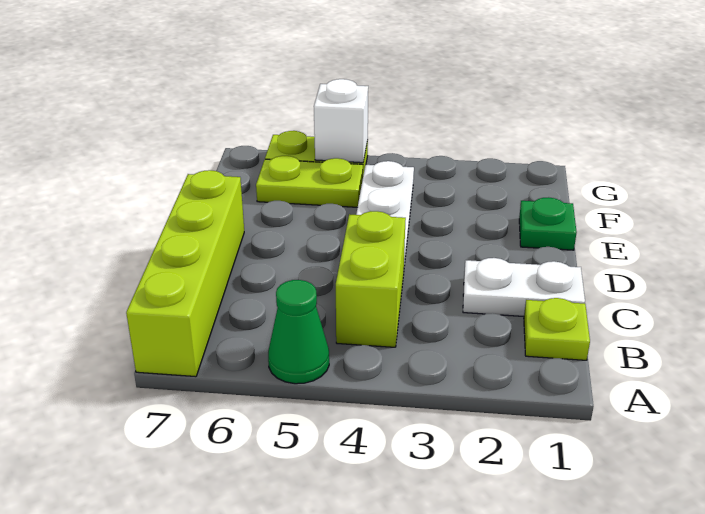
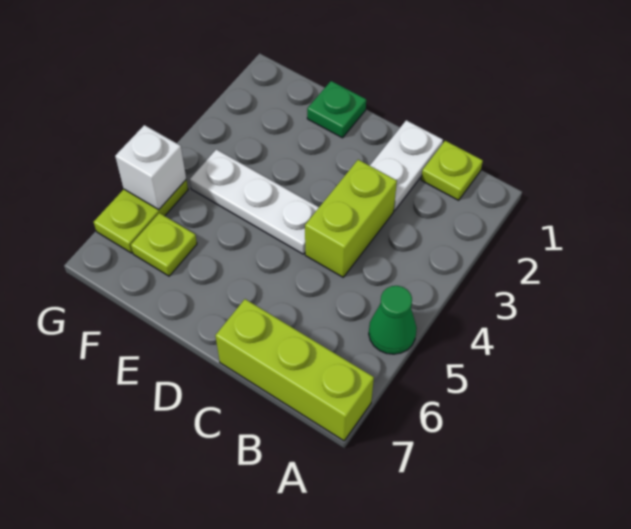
lime brick A7:D7 level 1 -> lime brick A7:C7 level 1
lime brick B4:C4 level 1 -> lime brick C3:C4 level 1
lime plate F5:F6 level 1 -> lime plate F6 level 1

